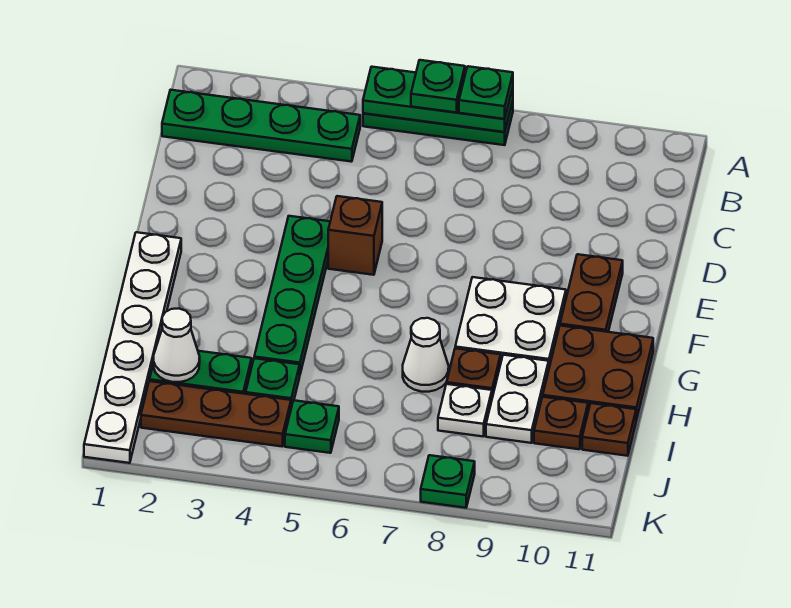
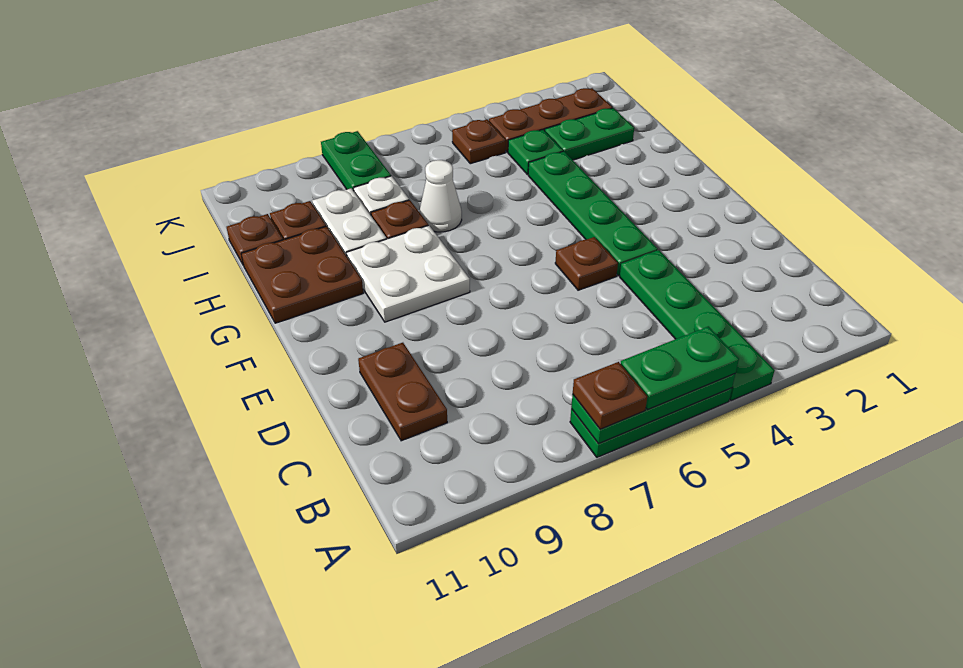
green plate A6 level 3 -> green plate A5:A6 level 3
green plate A7 level 3 -> brown plate A7 level 3
green plate B1:B4 level 1 -> green plate A4:D4 level 1
brown brick E5 level 1 -> brown plate E5 level 1
brown plate E10:F10 level 1 -> brown plate C10:D10 level 1
white plate F1:K1 level 1 -> none
white cone I2 level 2 -> none
green plate J5 level 1 -> brown plate J5 level 1
green plate K8 level 1 -> green plate J8:K8 level 1

